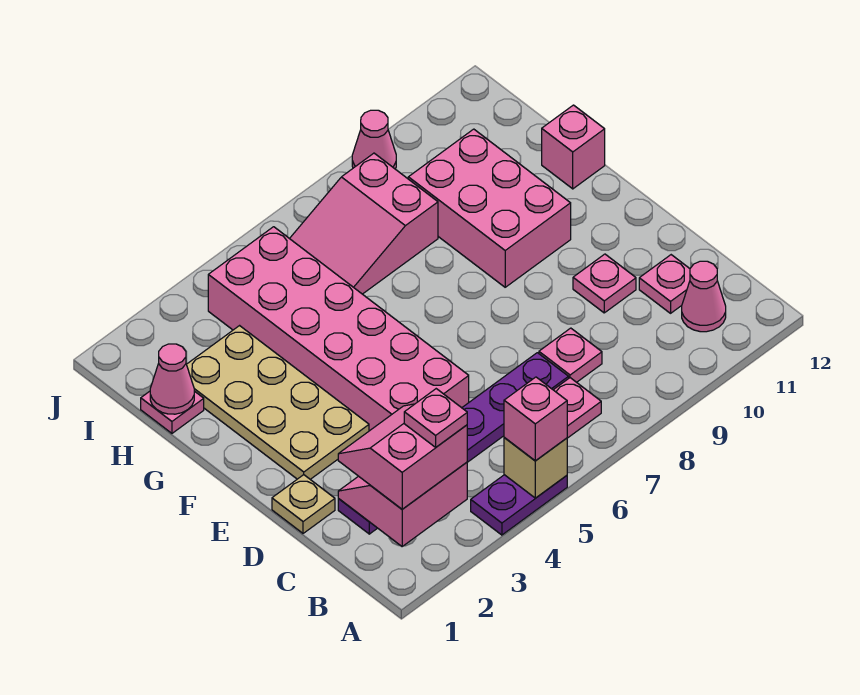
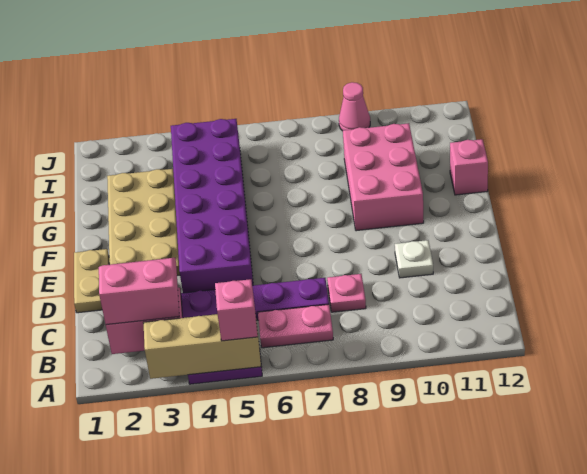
tan brick A5 level 2 -> tan brick A3:A5 level 2
pink plate B3 level 4 -> none
pink cone B11 level 1 -> none
pink plate C11 level 1 -> none
tan plate D1 level 1 -> tan plate D1:E1 level 1
pink brick D4:I5 level 1 -> purple brick D4:I5 level 1
pink plate D10 level 1 -> white plate D10 level 1
pink plate H1 level 1 -> none
pink cone H1 level 2 -> none
pink slope H6:I8 level 1 top 8 -> none

